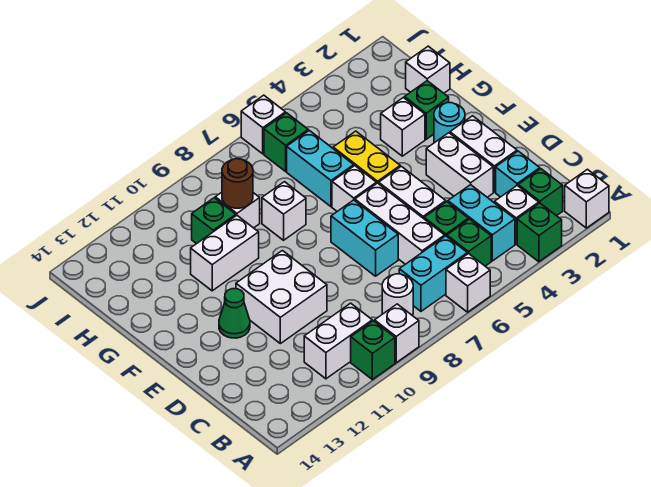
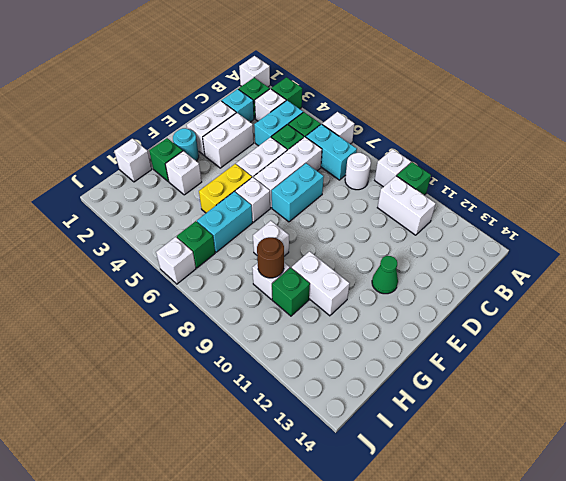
white brick D10:E11 level 1 -> none

